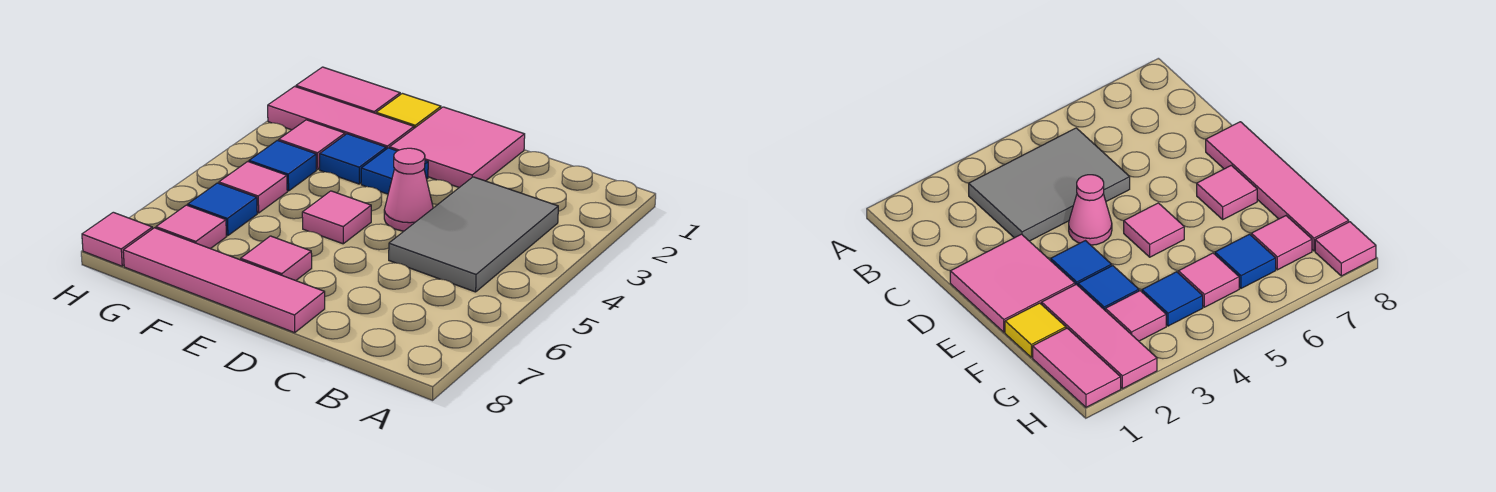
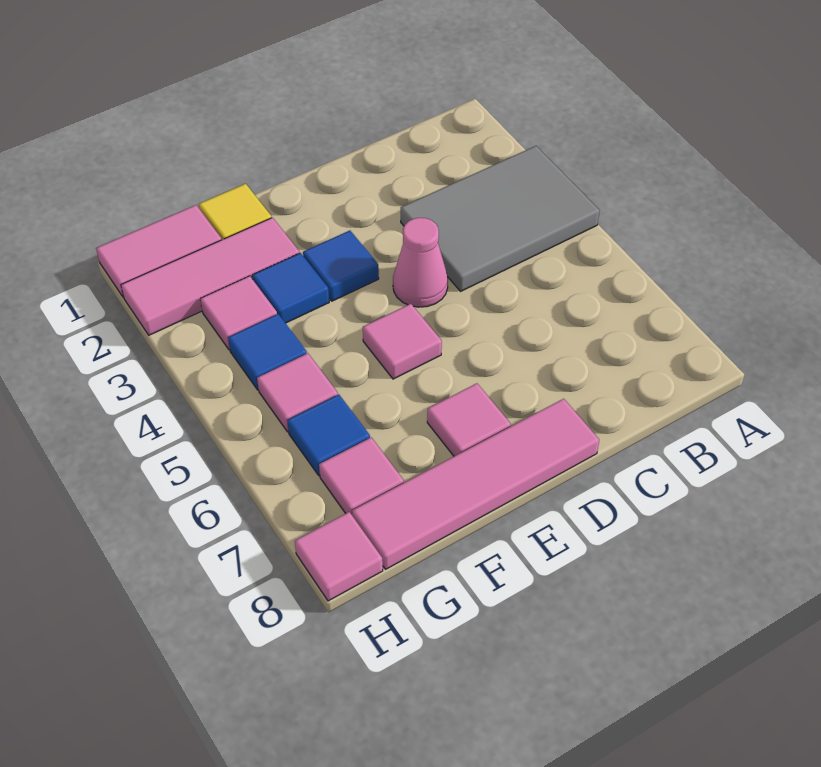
grey tile B3:C5 level 1 -> grey tile A3:C4 level 1
pink tile D1:E2 level 1 -> none

